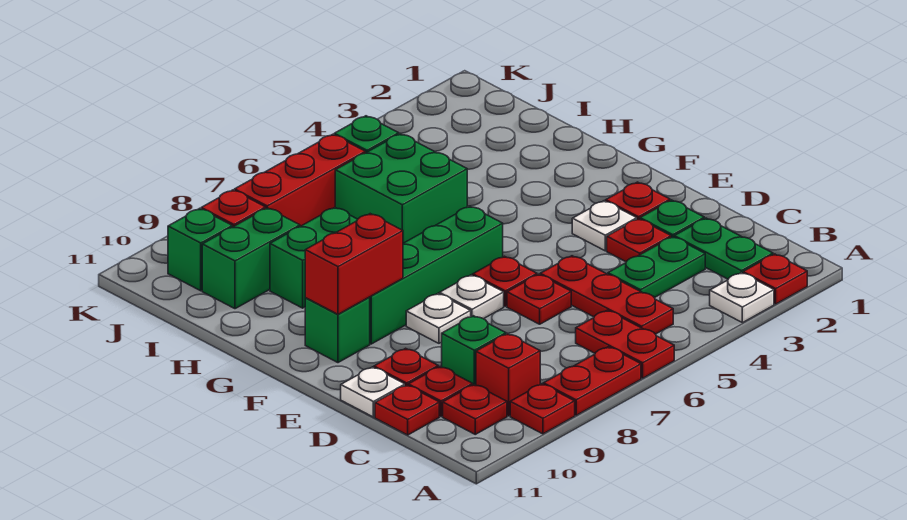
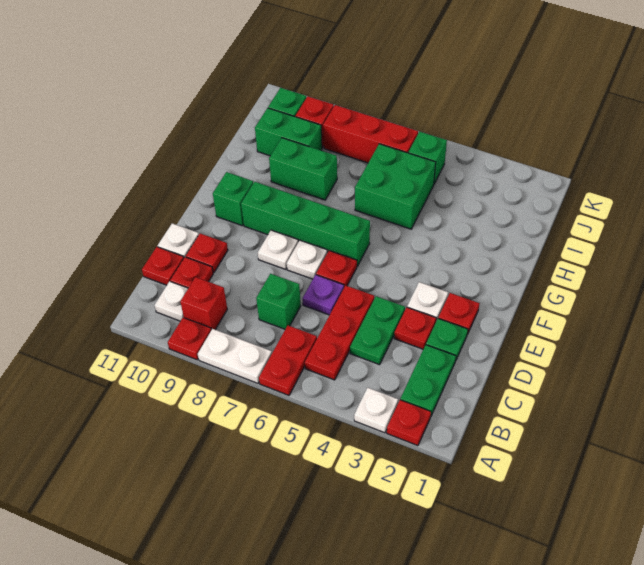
red plate A7:A8 level 1 -> white plate A7:A8 level 1
red plate B10 level 1 -> white plate B10 level 1
green plate C3:C4 level 1 -> green plate C4:D4 level 1
green brick C9 level 1 -> green brick C7 level 1
red plate D6 level 1 -> purple plate D6 level 1
red brick F9:F10 level 2 -> none

